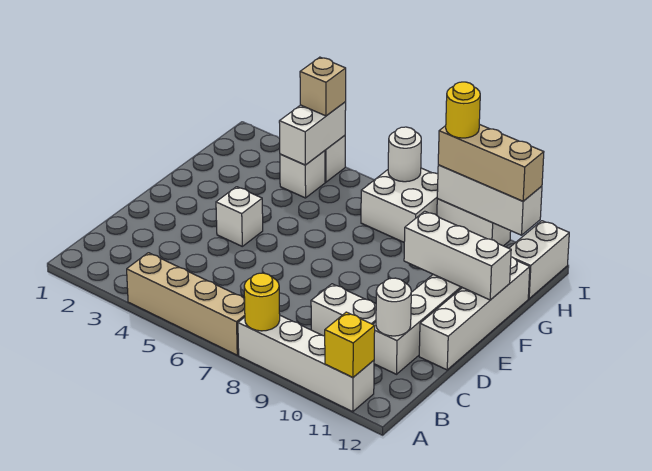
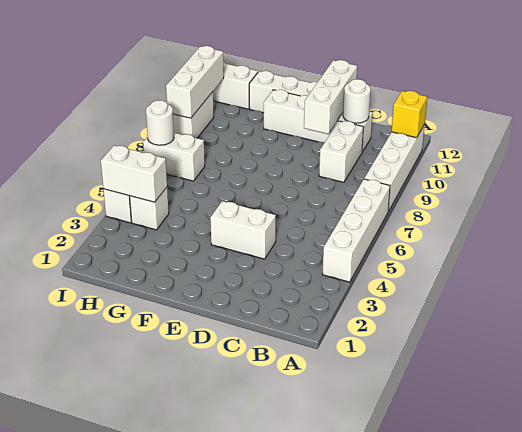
tan brick A4:A7 level 1 -> white brick A4:A7 level 1
yellow round brick A8 level 2 -> none
white brick E4 level 1 -> white brick D4:E4 level 1
white brick F10:F12 level 2 -> white brick D10:D12 level 2
white brick H7:I8 level 1 -> white brick H7:I7 level 1
tan brick I4 level 3 -> none
tan brick I9:I11 level 3 -> none
yellow round brick I9 level 4 -> none

